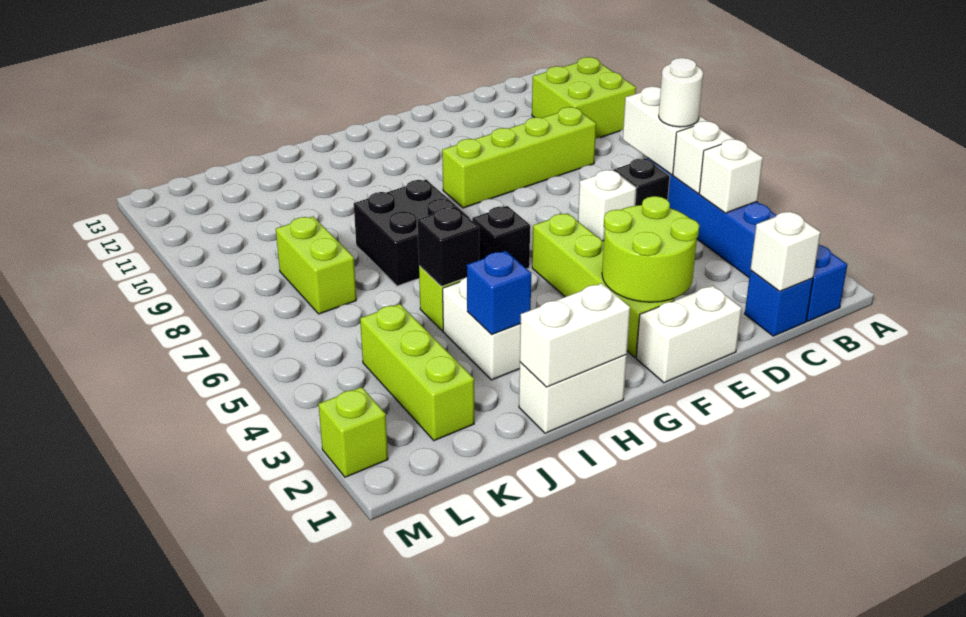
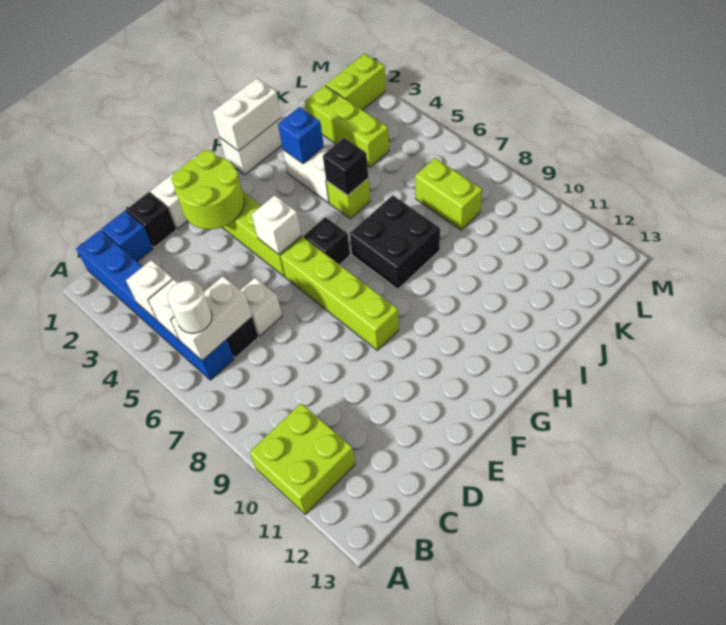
white brick B6:B7 level 2 -> white brick B6:C6 level 2
white brick C1 level 2 -> white brick F5 level 2
lime brick C9:F9 level 1 -> lime brick F6:F9 level 1
none -> black brick D1 level 1
lime brick M2 level 1 -> lime brick L2:M2 level 1

